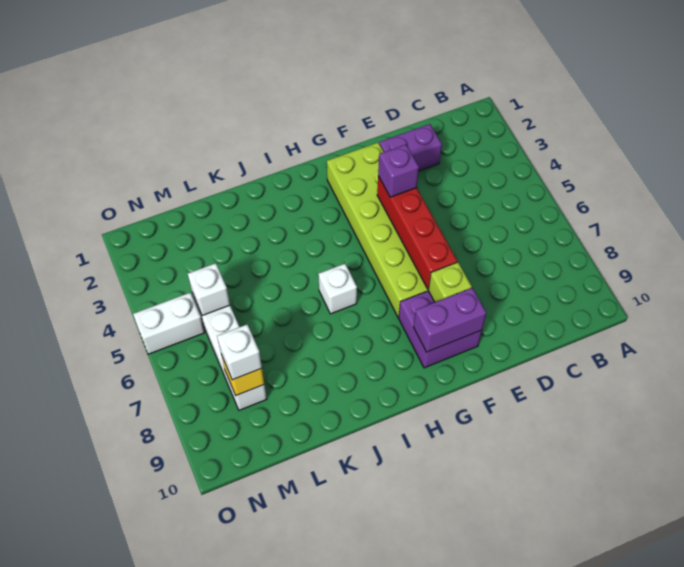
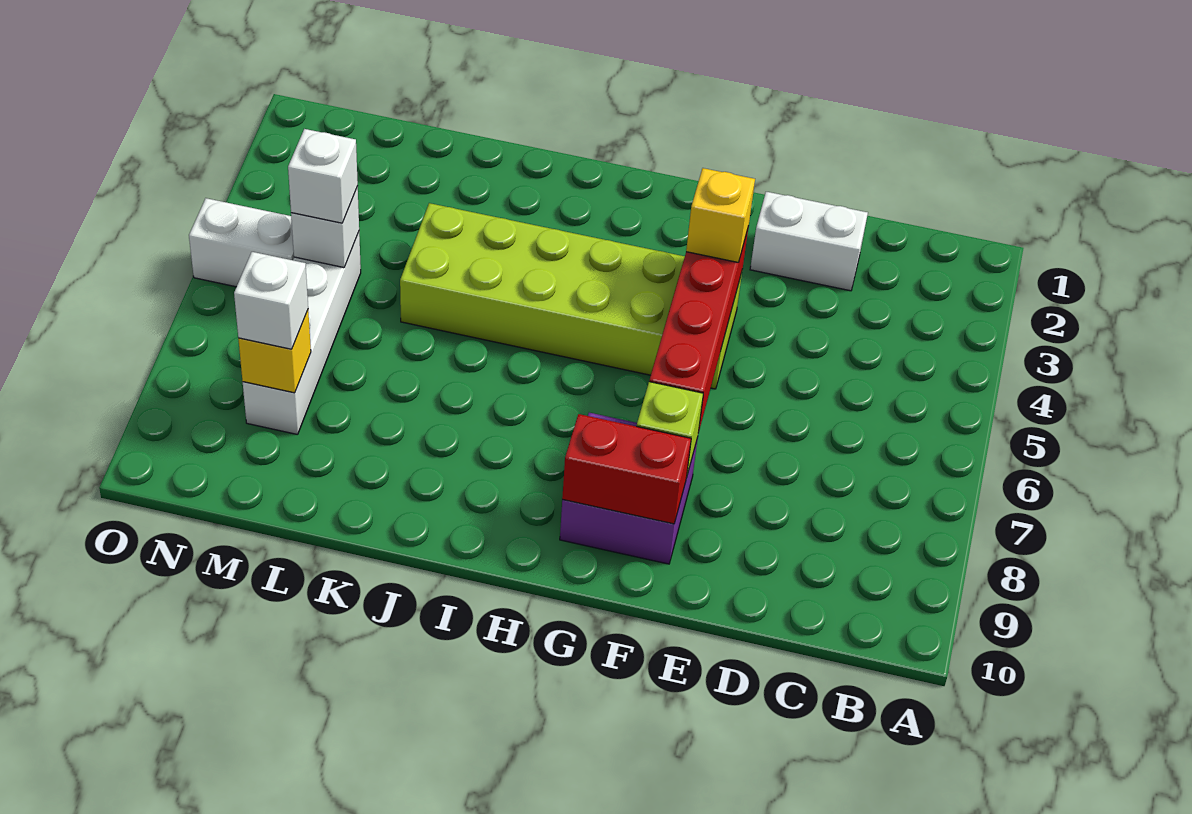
purple brick D2:E2 level 1 -> white brick D2:E2 level 1
lime brick F2:G7 level 1 -> lime brick F4:K5 level 1
purple brick F4 level 3 -> yellow brick F4 level 3
purple brick F9:G9 level 2 -> red brick F9:G9 level 2
white brick I6 level 1 -> white brick M5 level 3

